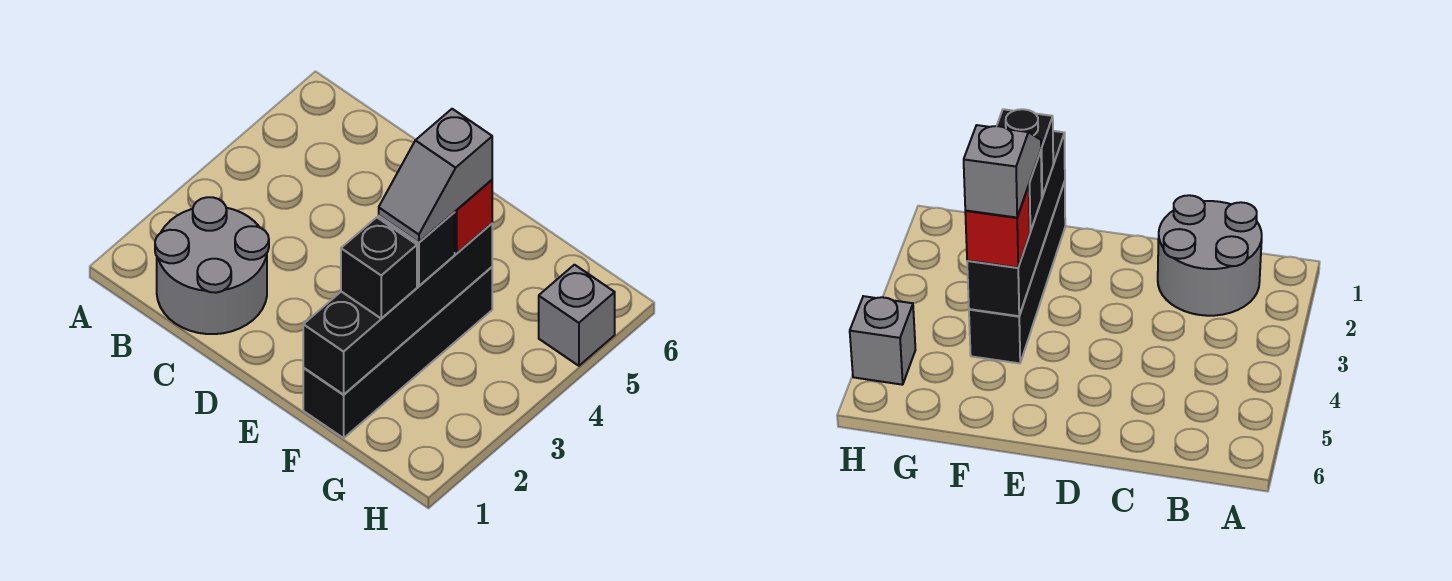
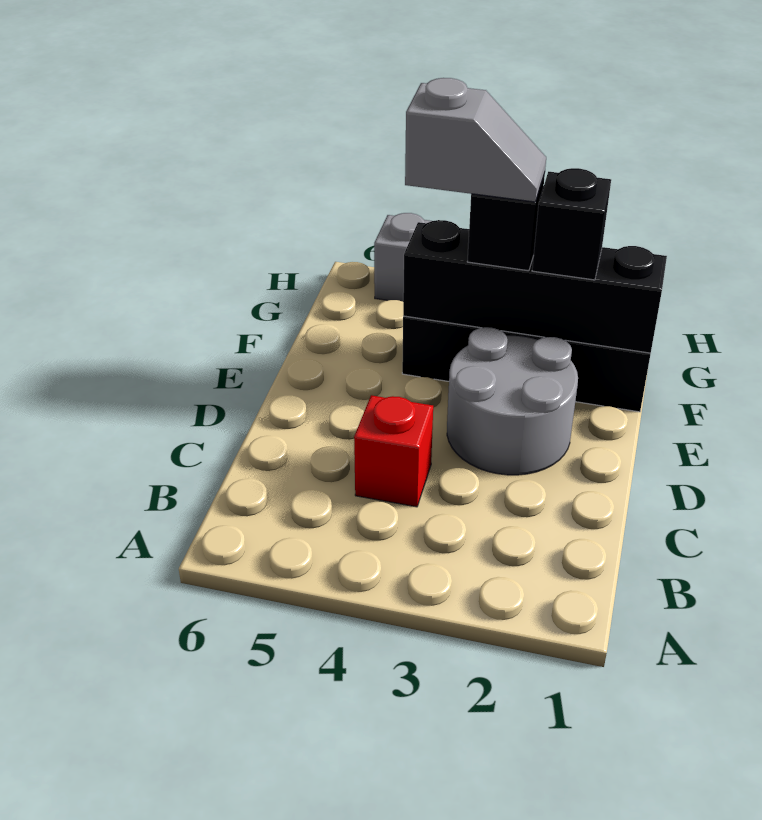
grey round brick B1:C2 level 1 -> grey round brick D2:E3 level 1
red brick F4 level 3 -> red brick C4 level 1

